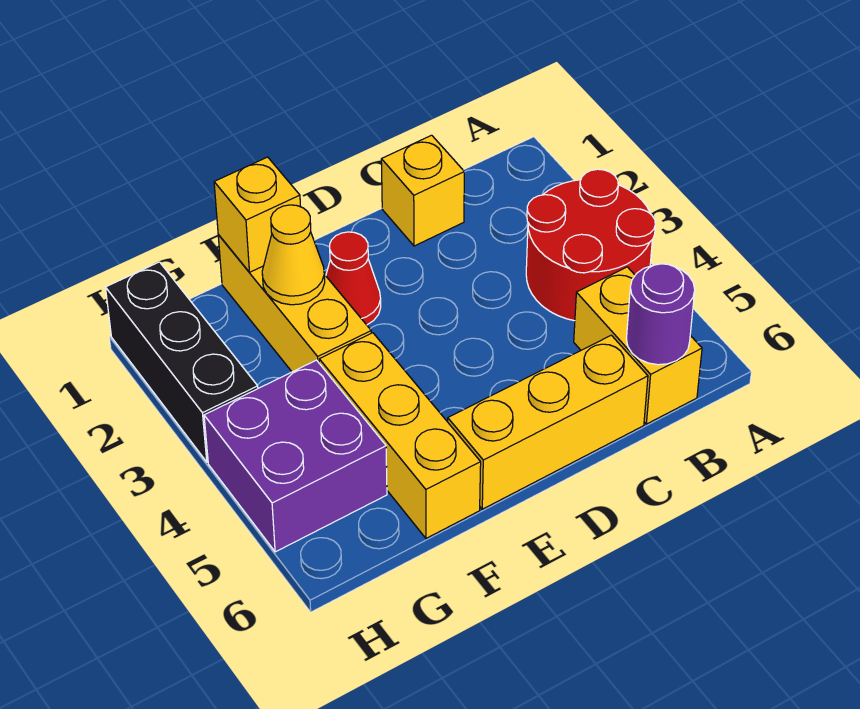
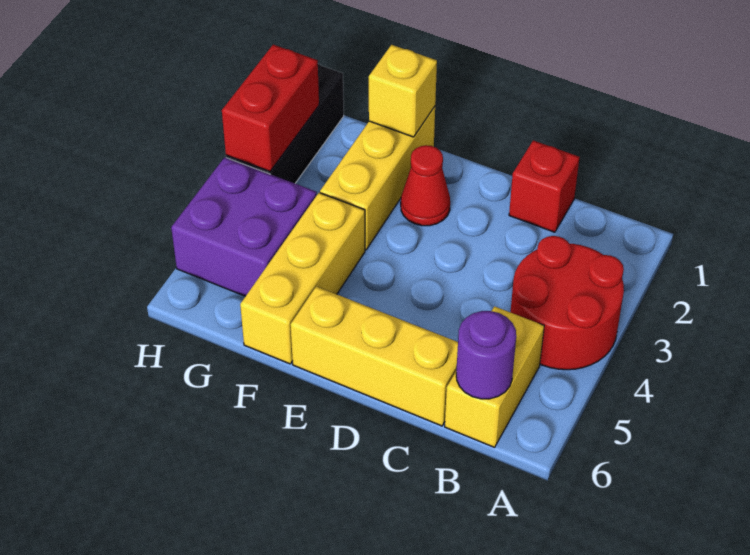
yellow brick C1 level 1 -> red brick C1 level 1
yellow cone F2 level 2 -> none
none -> red brick H2:H3 level 2

